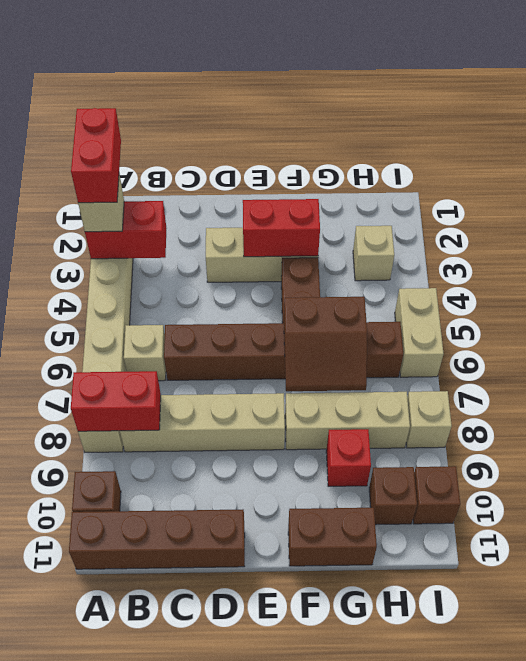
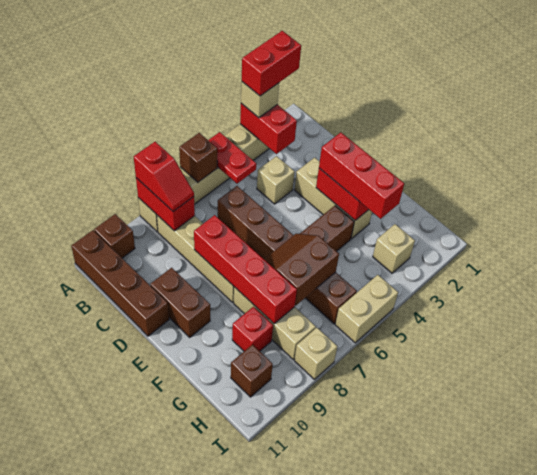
none -> red plate A5:B5 level 2
none -> red slope A8:B8 level 3 top A
tan brick B6 level 1 -> tan brick C4 level 1
none -> red brick D8:G8 level 2
none -> red brick E3:G3 level 3
brown slope F6:G7 level 2 top 6 -> brown slope F6:G7 level 2 top G
brown brick F11:G11 level 1 -> brown brick D10:E10 level 1
brown brick I10 level 1 -> brown brick A6 level 2

